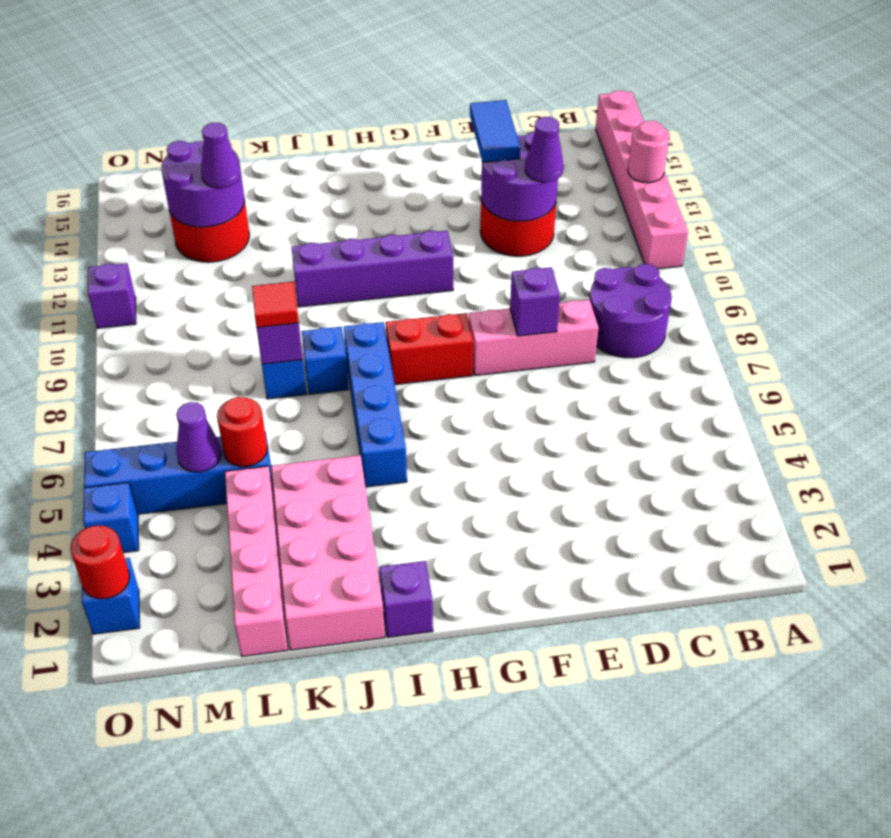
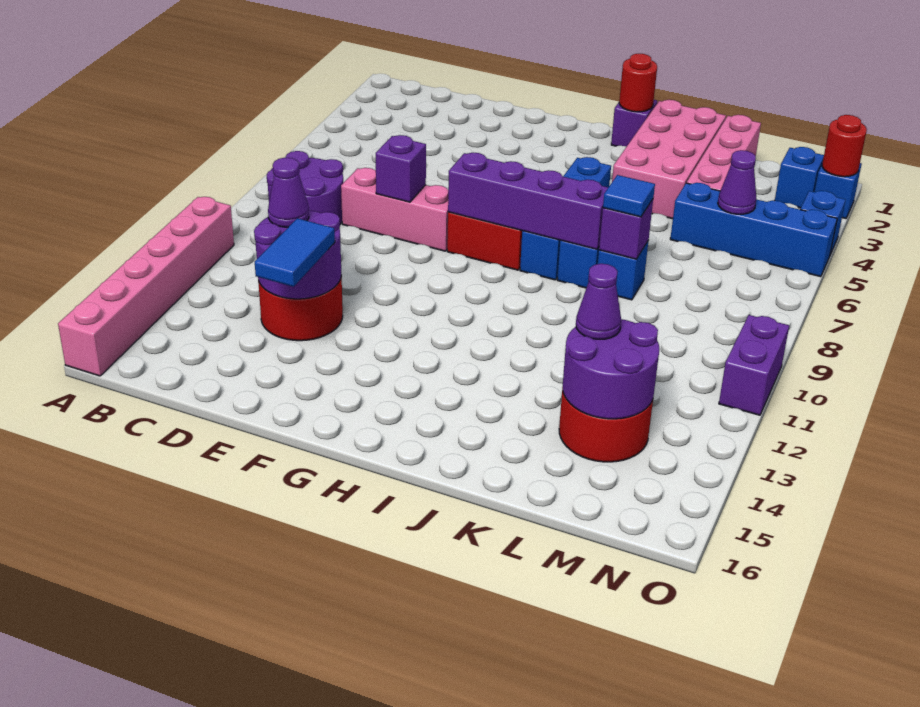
pink round brick A13 level 2 -> none
purple brick G11:J11 level 1 -> purple brick G8:J8 level 2
red tile K8 level 3 -> blue tile K8 level 3
red round brick L5 level 2 -> red round brick I1 level 2
none -> blue brick N2 level 1
purple brick O11 level 1 -> purple brick O10:O11 level 1

